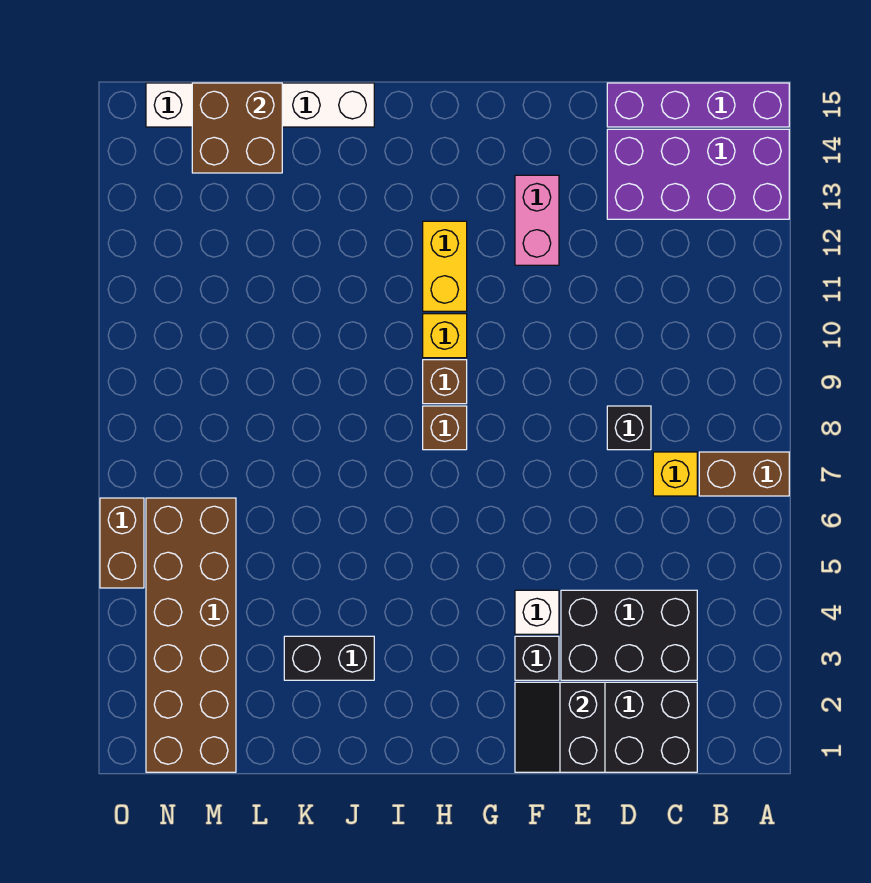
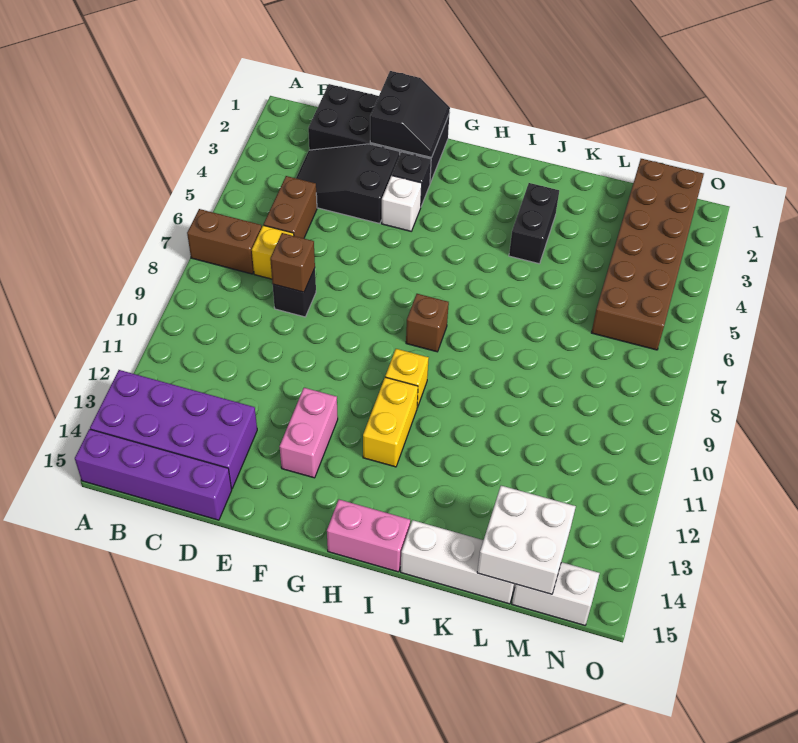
black brick C3:E4 level 1 -> black slope C3:E4 level 1 top E
brown brick H9 level 1 -> brown brick D8 level 2
none -> pink brick H15:I15 level 1
black brick J3:K3 level 1 -> black brick J3:J4 level 1
brown brick L14:M15 level 2 -> white brick L14:M15 level 2
brown brick O5:O6 level 1 -> brown brick C5:C6 level 1

